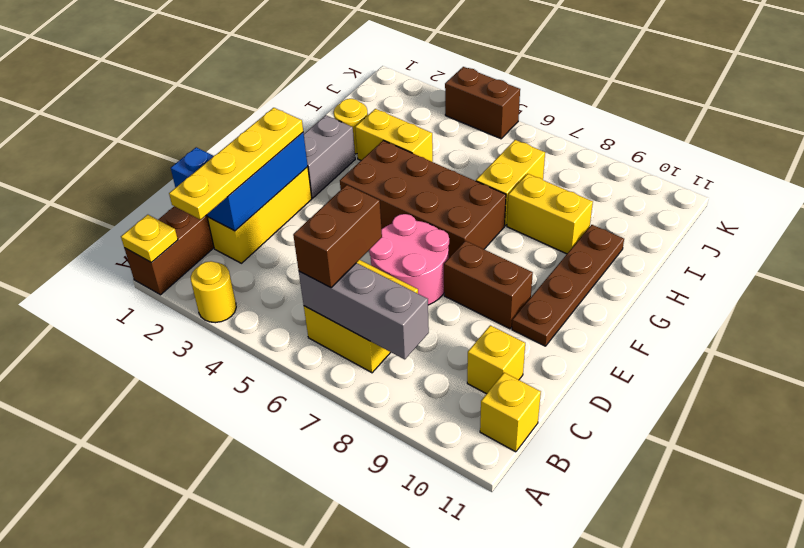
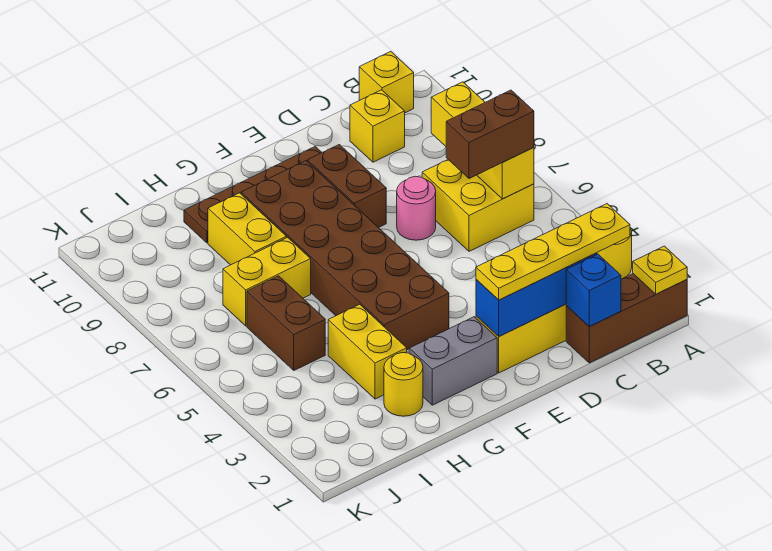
grey brick B6:B8 level 2 -> yellow brick B6:B8 level 2
pink round brick D6:E7 level 1 -> pink round brick D7 level 1
brown brick F4:G7 level 1 -> brown brick F4:G9 level 1
brown brick K4:K5 level 1 -> brown brick I5:I6 level 1

